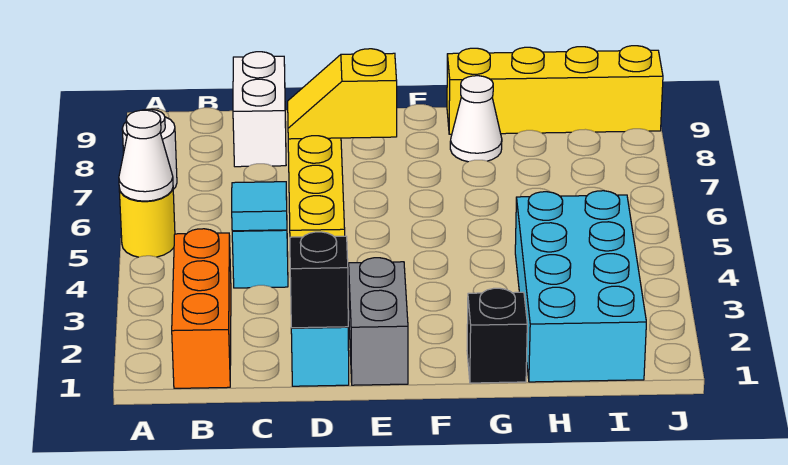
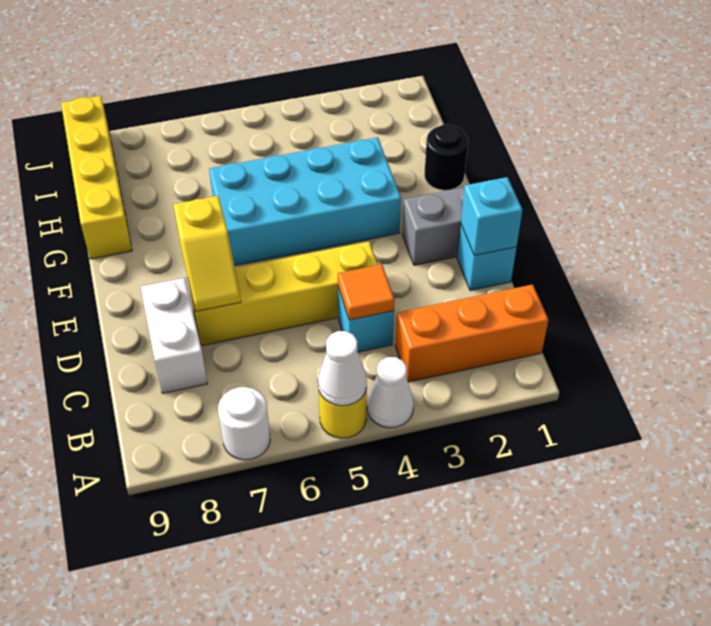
cyan tile C4 level 2 -> orange tile C4 level 2
white brick C8:C9 level 1 -> white brick C8:D8 level 1
black brick D1 level 2 -> cyan brick D1 level 2
black brick G1 level 1 -> black round brick G1 level 1
white cone G8 level 1 -> white cone A4 level 1
cyan brick H1:I4 level 1 -> cyan brick F3:G6 level 1

